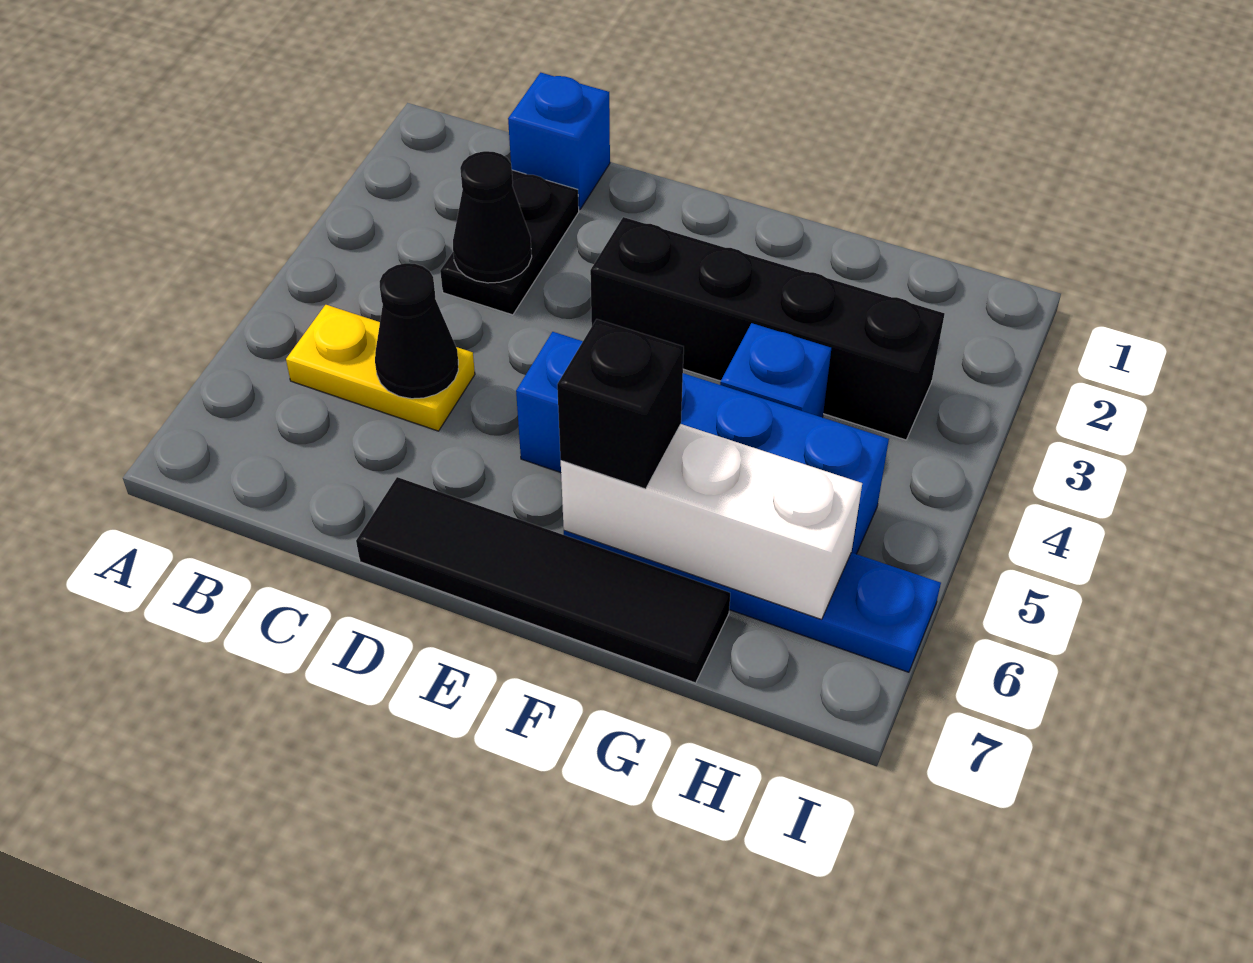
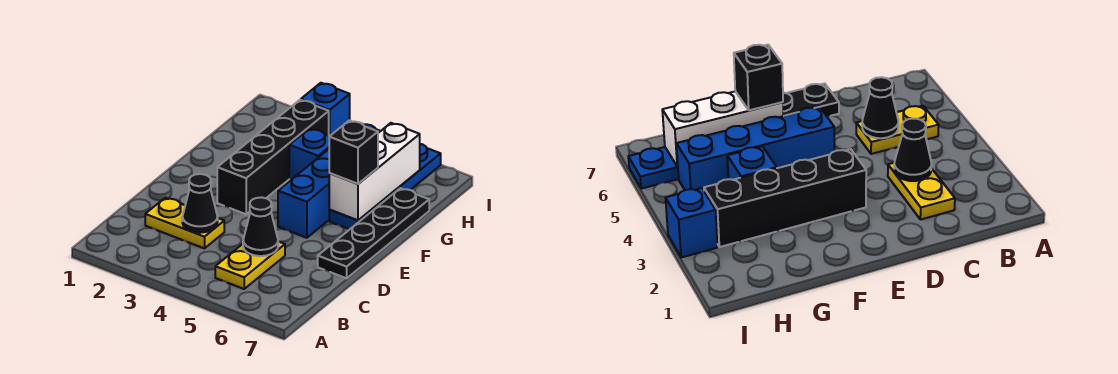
blue brick C1 level 1 -> blue brick I3 level 1
black plate C2:C3 level 1 -> yellow plate C2:C3 level 1
black tile D7:G7 level 1 -> black plate D7:G7 level 1

